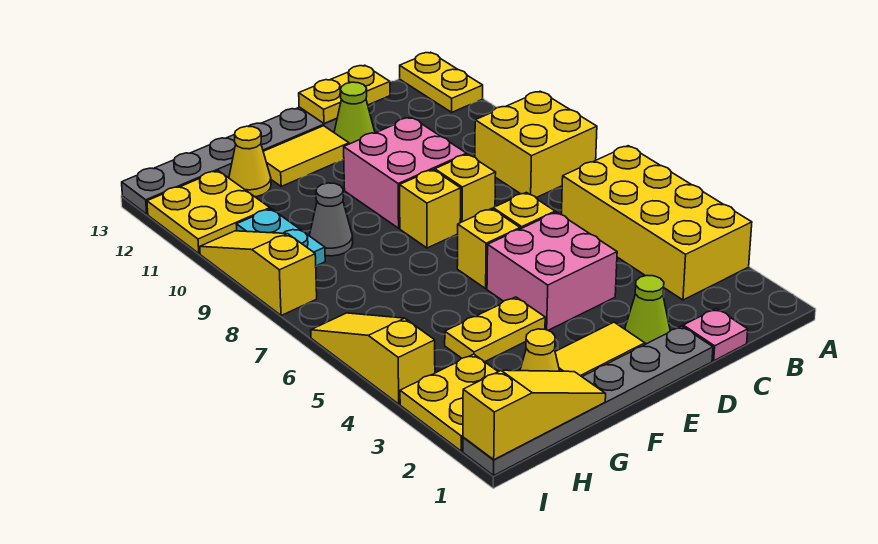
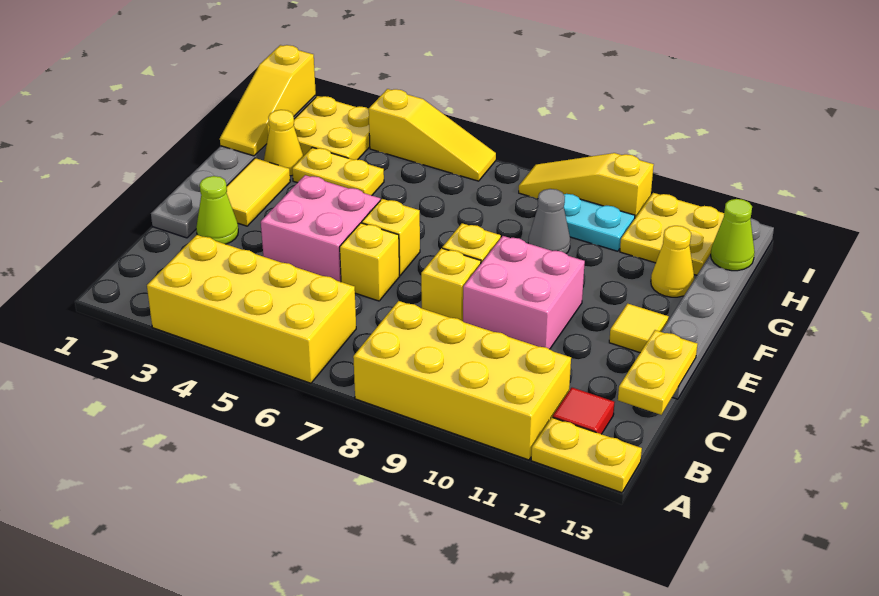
yellow brick A8:B9 level 1 -> yellow brick A8:B11 level 1
none -> red tile B12 level 1
pink plate C1 level 1 -> none
lime cone D12 level 1 -> lime cone H13 level 2
yellow tile E12:F12 level 1 -> yellow tile E12 level 1
yellow plate F4:G4 level 1 -> yellow plate G3:G4 level 1
yellow slope I8:I10 level 1 top 8 -> yellow slope I8:I10 level 1 top 10

